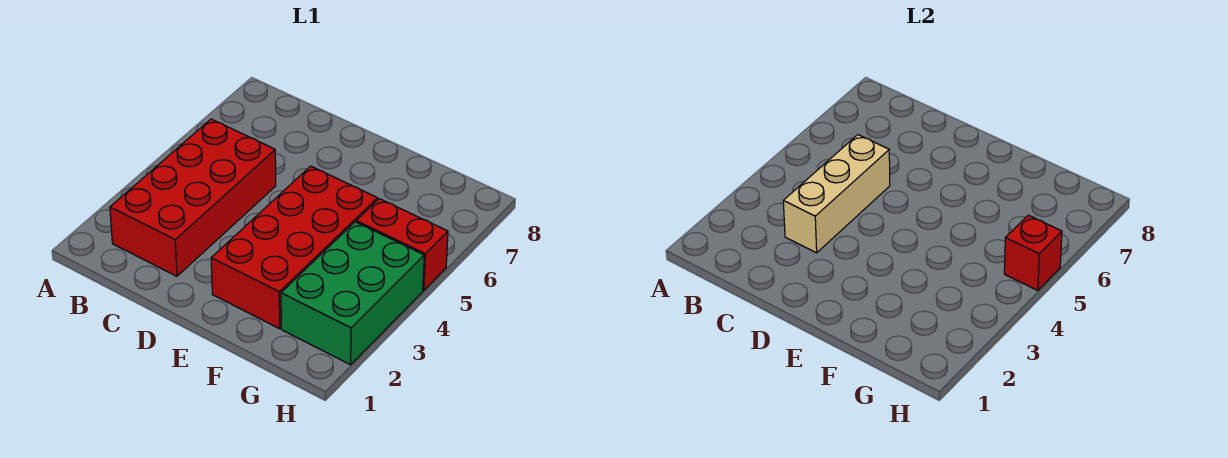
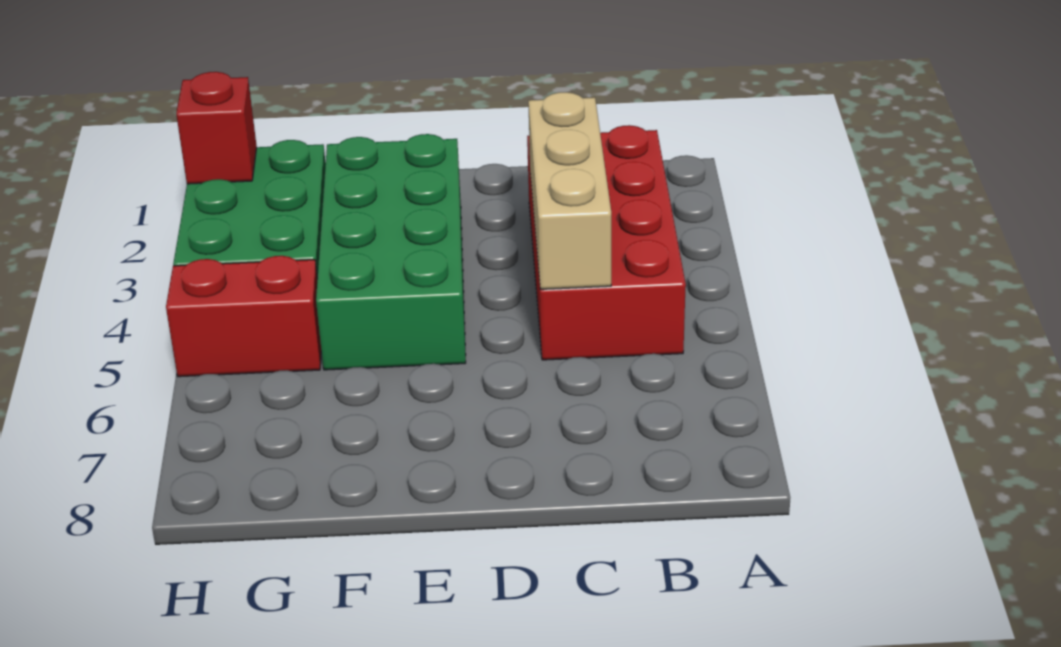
red brick E2:F5 level 1 -> green brick E2:F5 level 1
red brick H5 level 2 -> red brick H2 level 2

